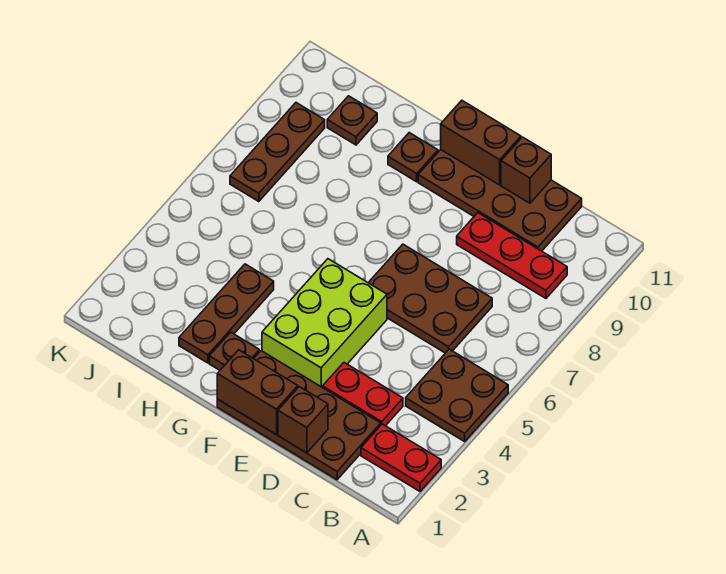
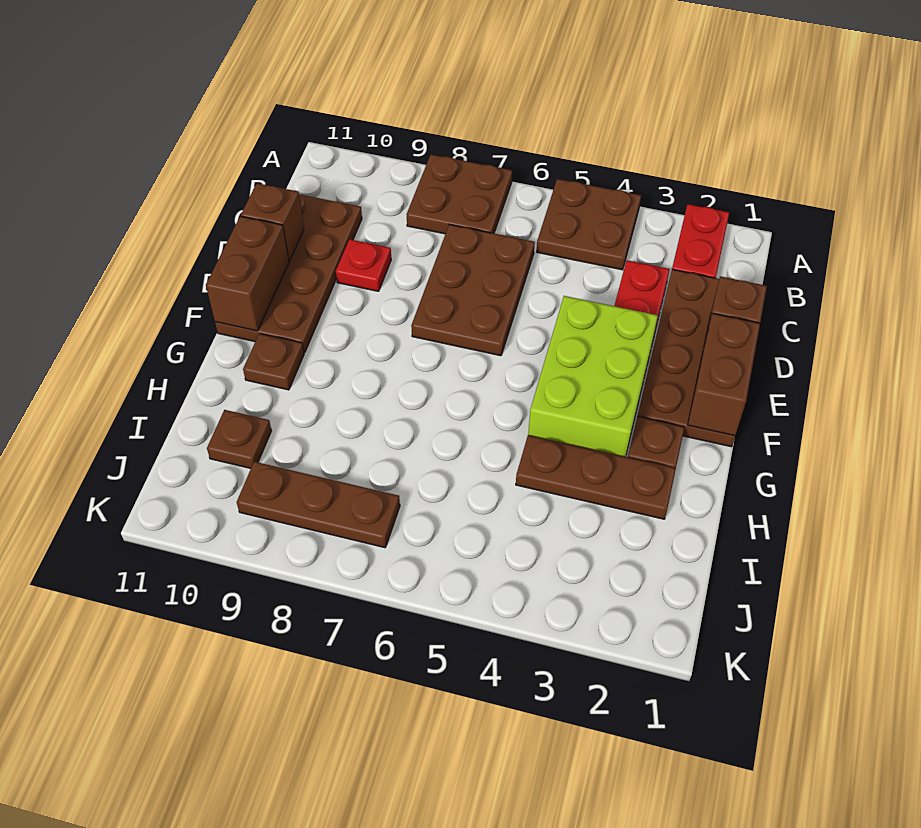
none -> brown plate A7:B8 level 1
red plate B9:D9 level 1 -> red plate D9 level 1
lime brick E3:F5 level 1 -> lime brick E3:G4 level 1

